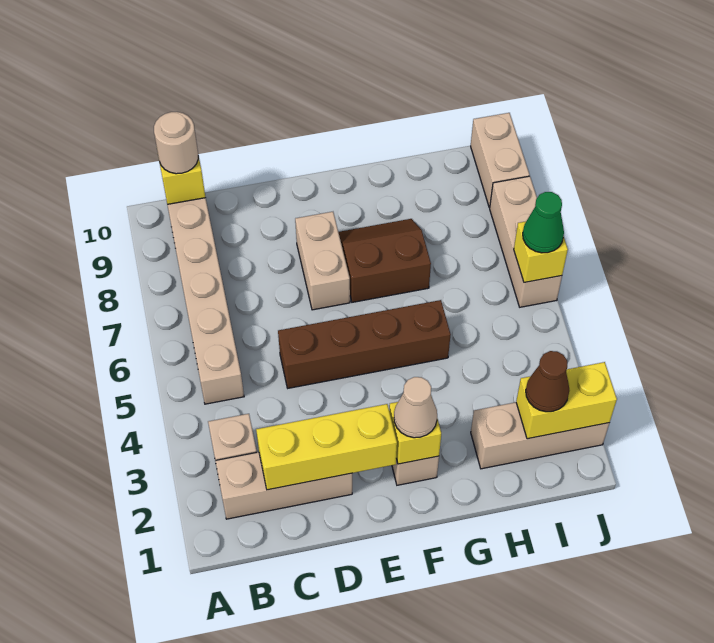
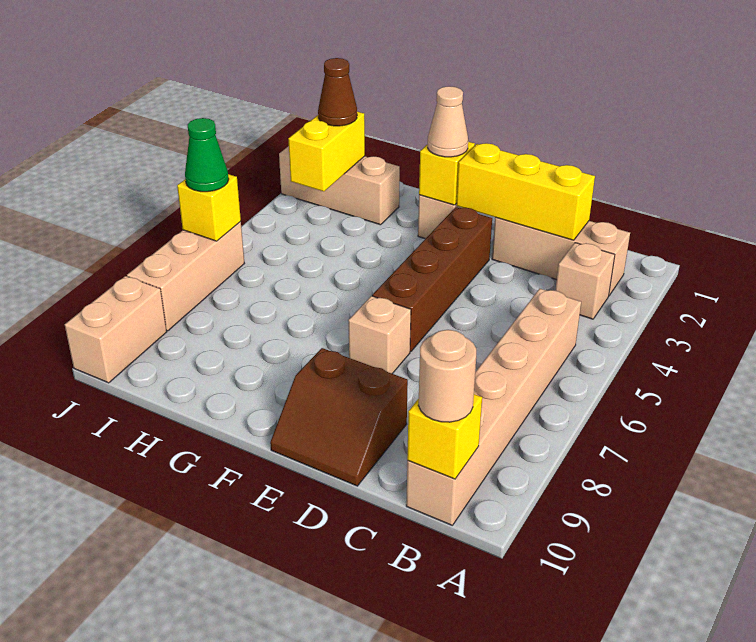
brown brick D5:G5 level 1 -> brown brick E3:E6 level 1
tan brick E7:E8 level 1 -> tan brick E7 level 1
brown slope F7:G8 level 1 top 7 -> brown slope D9:E10 level 1 top 9
yellow brick I2:J2 level 2 -> yellow brick I2:I3 level 2

